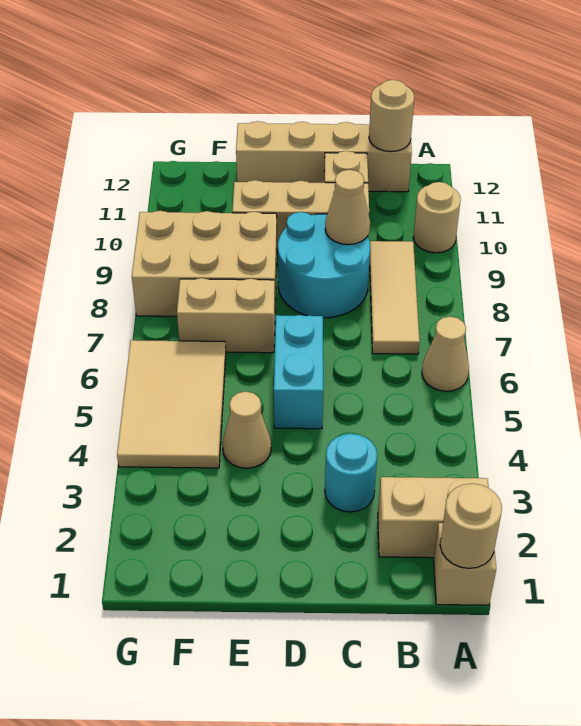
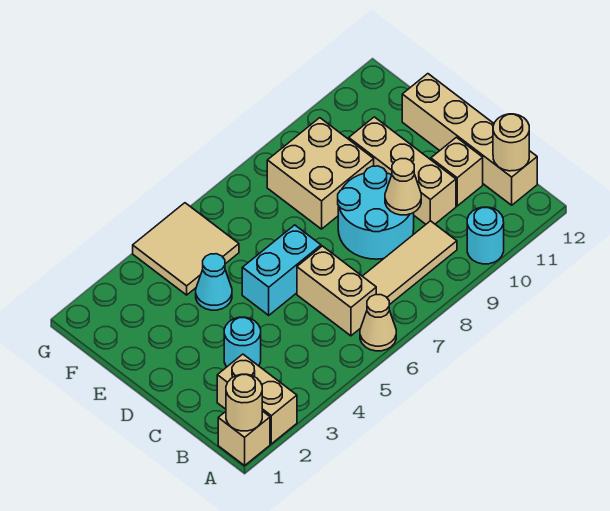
tan round brick A10 level 1 -> cyan round brick A10 level 1
tan cone E4 level 1 -> cyan cone E4 level 1
tan brick E7:F7 level 1 -> tan brick B6:C6 level 1
tan brick E8:G9 level 1 -> tan brick E8:F9 level 1
tan tile F4:G6 level 1 -> tan tile F4:G5 level 1

